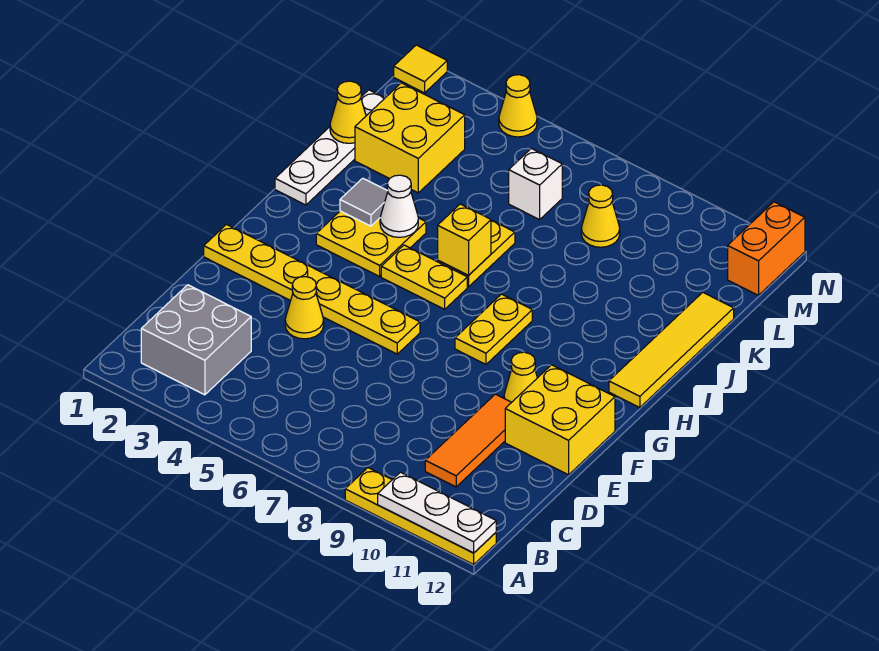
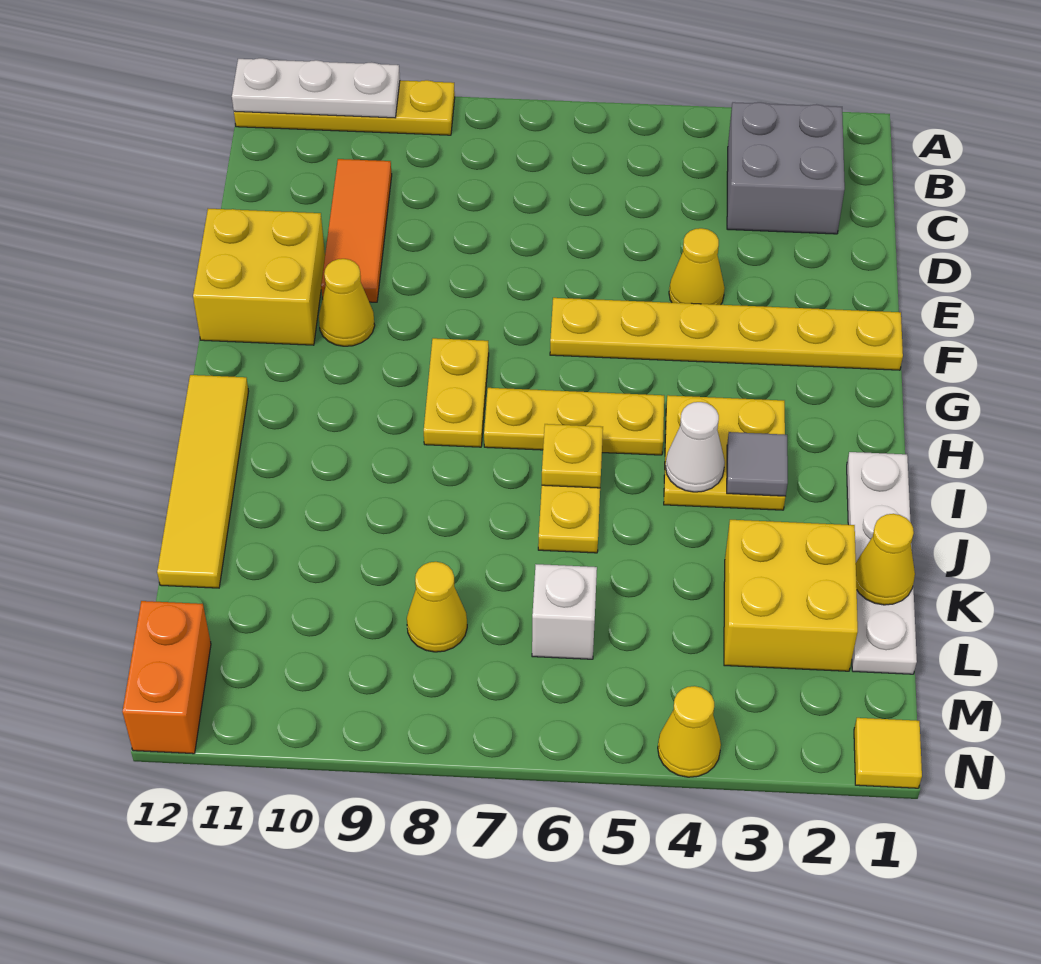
yellow plate H5:H6 level 1 -> yellow plate H5:H7 level 1
yellow brick I6 level 2 -> yellow plate I6 level 2

